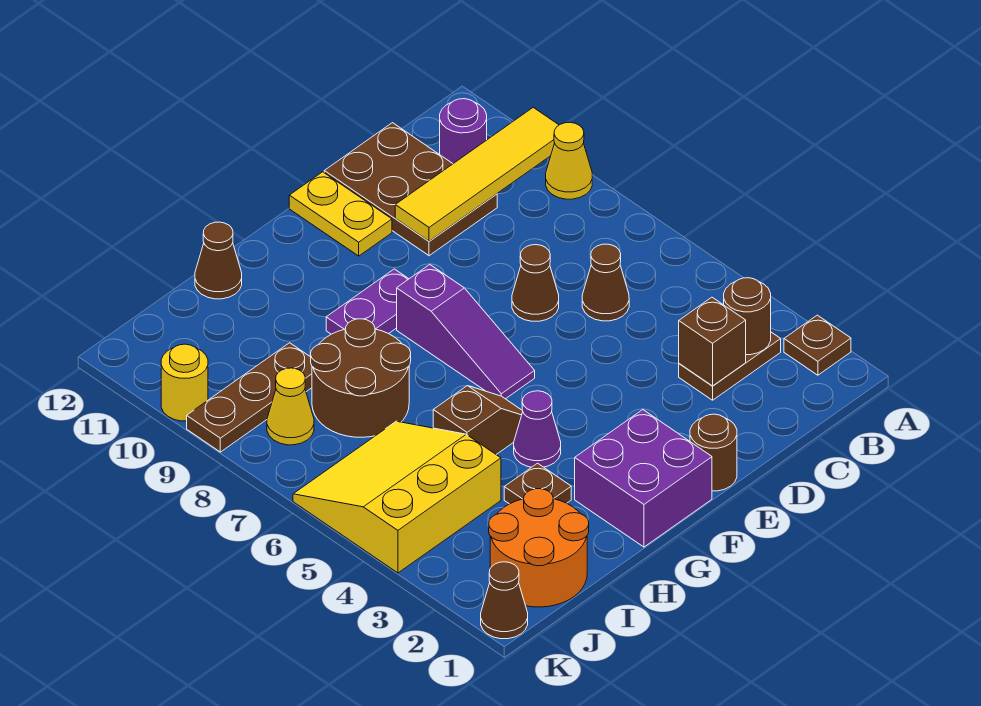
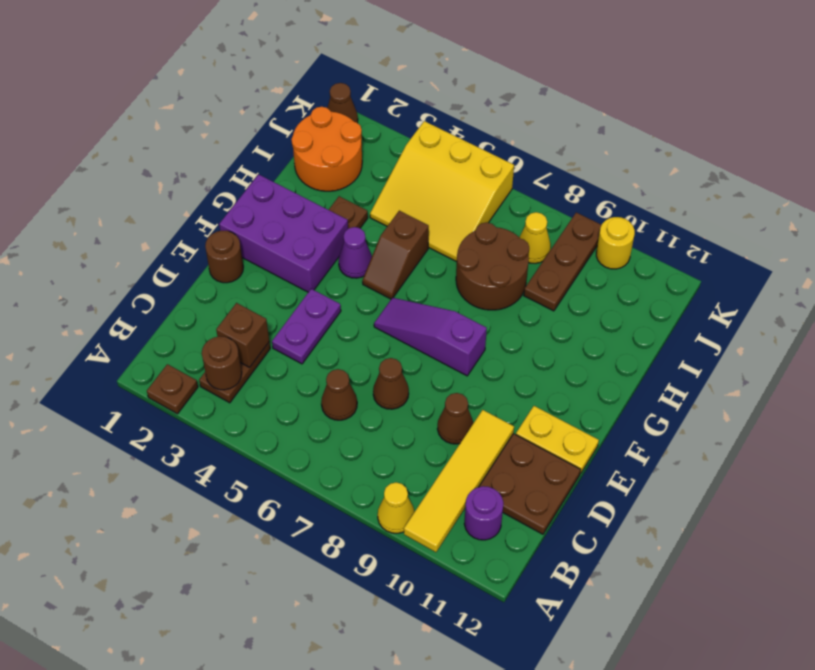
purple brick F1:G2 level 1 -> purple brick F1:G3 level 1
purple plate F9:G9 level 1 -> purple plate D4:E4 level 1
brown cone H12 level 1 -> brown cone D9 level 1
yellow slope I4:K6 level 1 top 4 -> yellow slope I4:K6 level 1 top K

